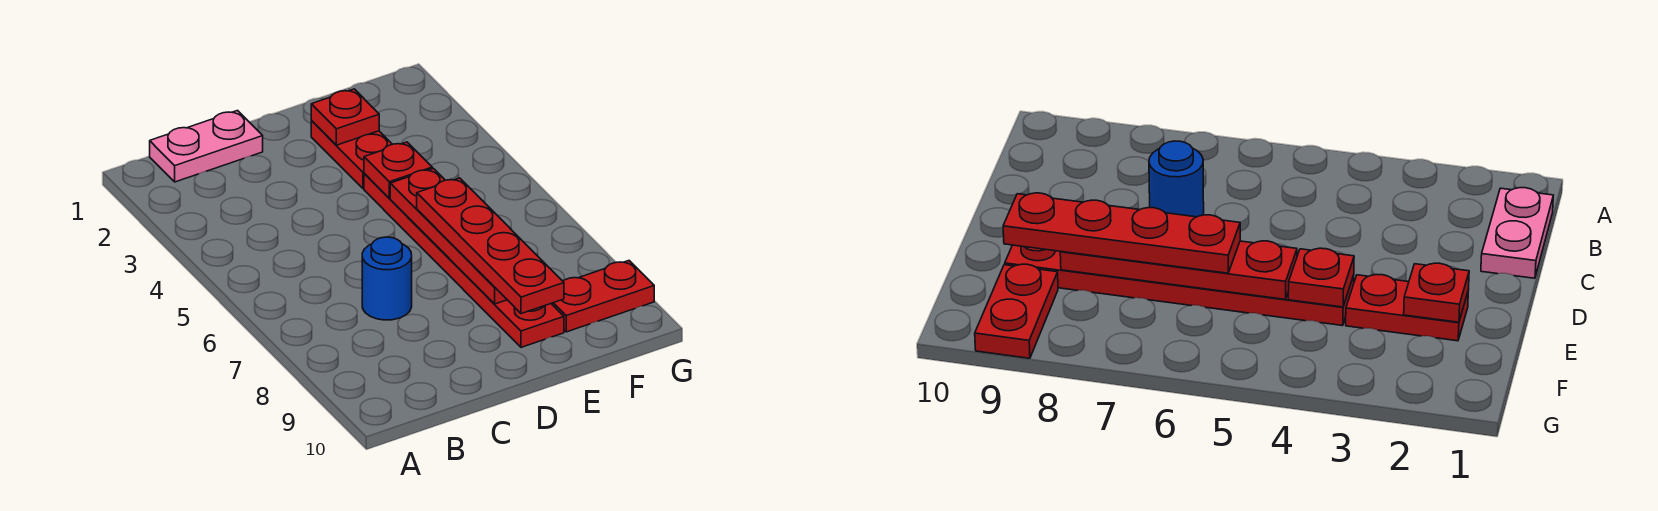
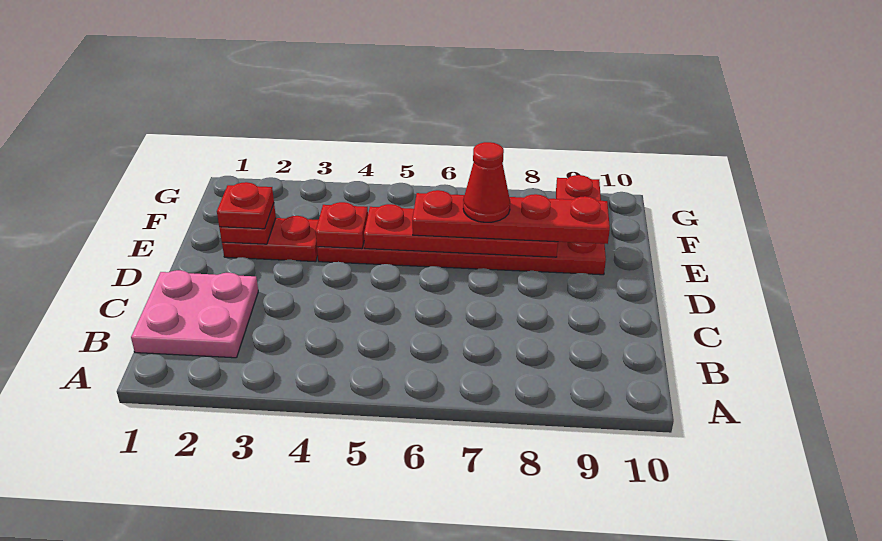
pink plate B1:C1 level 1 -> pink plate B1:C2 level 1
blue round brick C7 level 1 -> none
none -> red plate E2 level 3
none -> red cone E7 level 4

